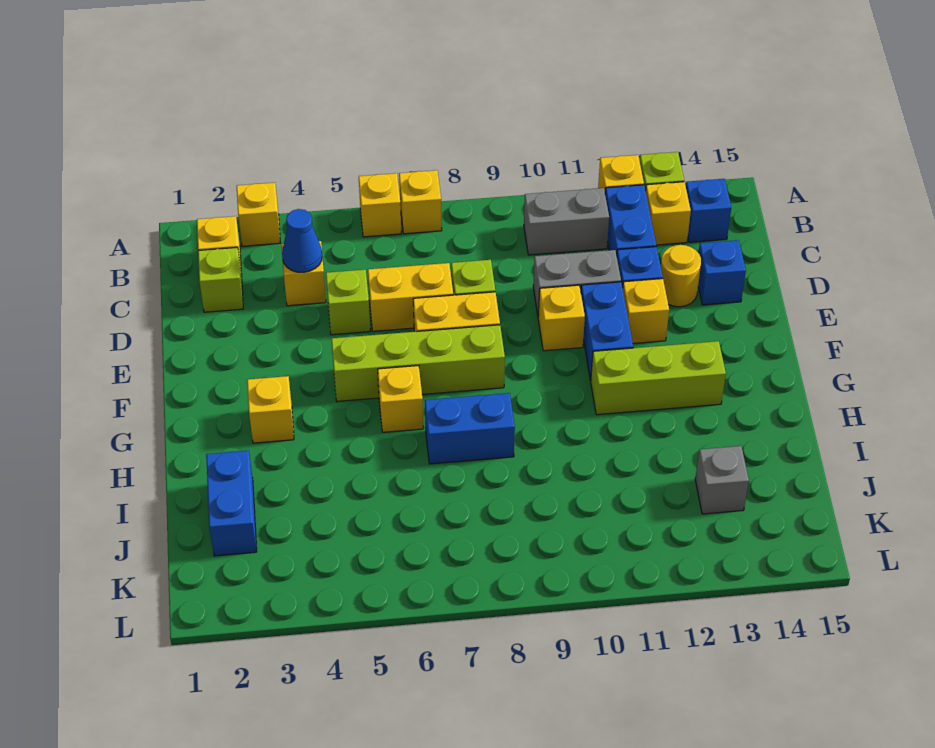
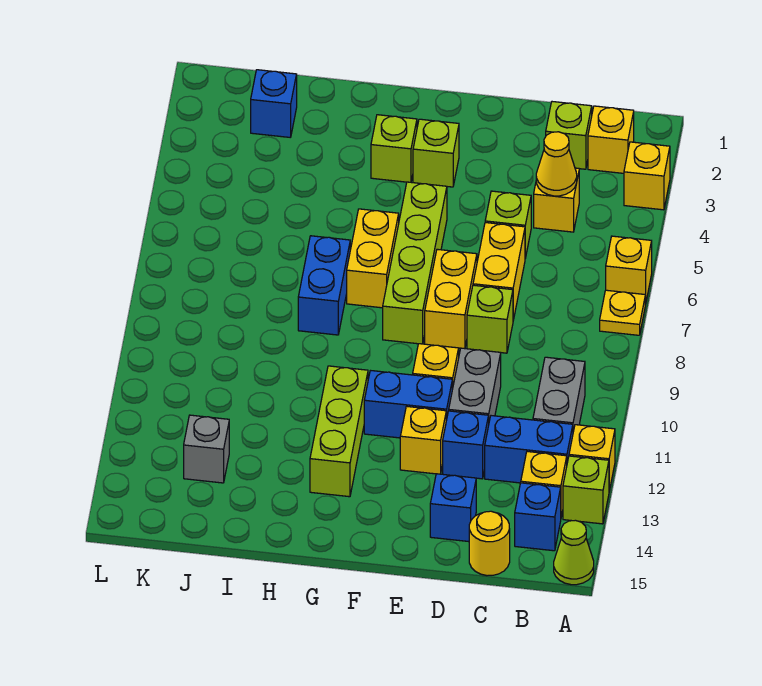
yellow brick A7 level 1 -> yellow plate A7 level 1
none -> lime cone A15 level 1
blue cone C4 level 2 -> yellow cone C4 level 2
yellow round brick D13 level 1 -> yellow round brick C15 level 1
none -> lime brick F3 level 1
yellow brick G3 level 1 -> lime brick G3 level 1
yellow brick G6 level 1 -> yellow brick G6:G7 level 1
blue brick I2:J2 level 1 -> blue brick J2 level 1

